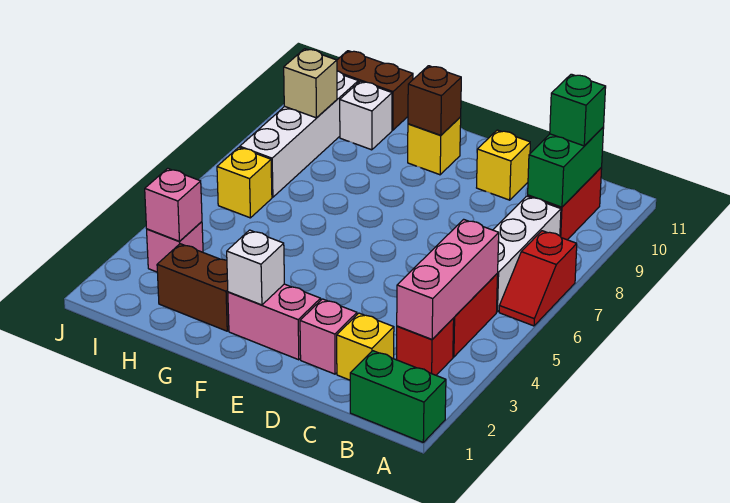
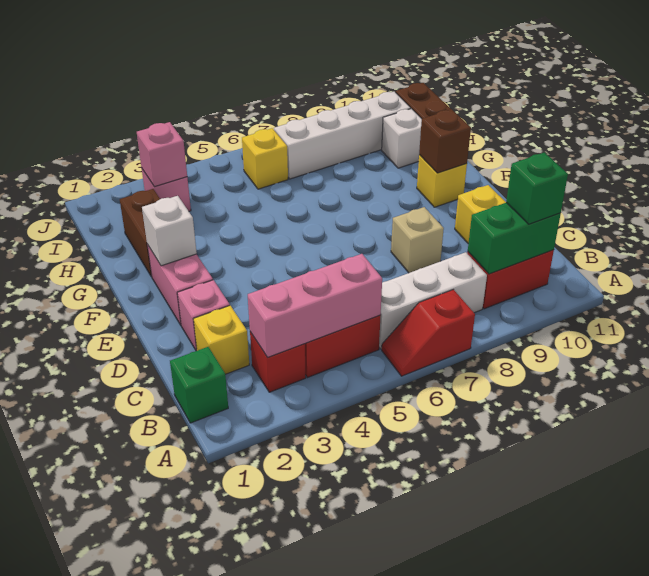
green brick A1:B1 level 1 -> green brick B1 level 1
tan brick I9 level 2 -> tan brick D8 level 1

